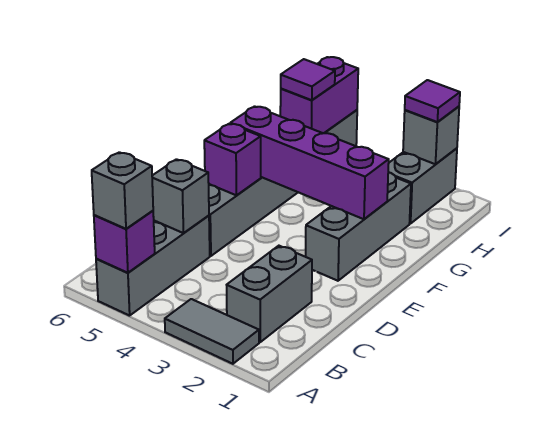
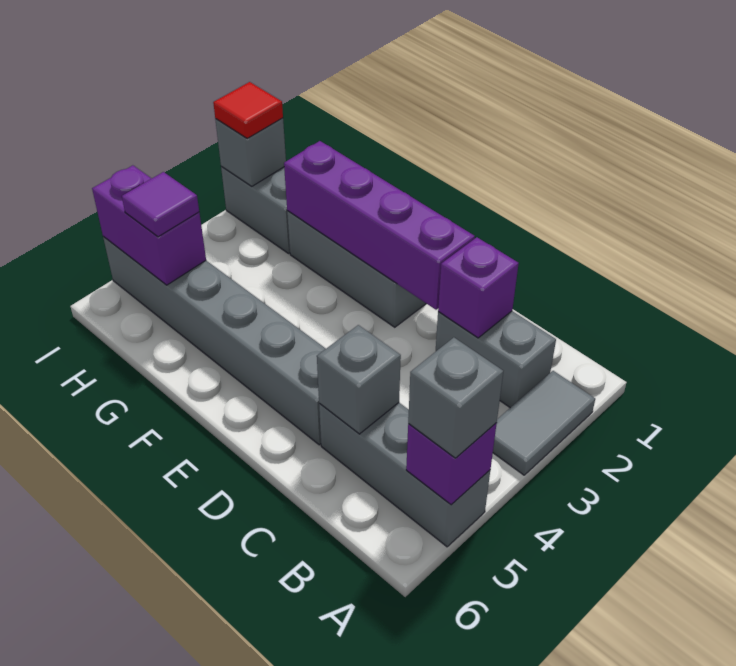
purple brick E5 level 2 -> purple brick C2 level 2
purple brick F2:F5 level 2 -> purple brick D2:G2 level 2
purple tile I2 level 3 -> red tile I2 level 3

